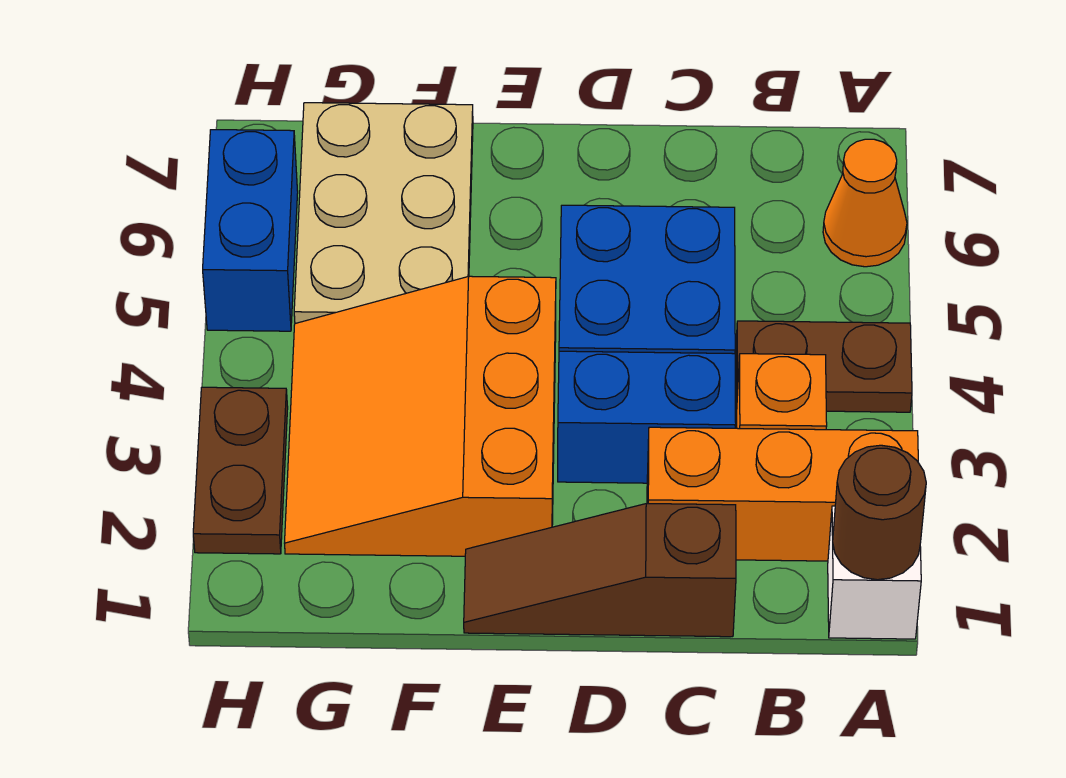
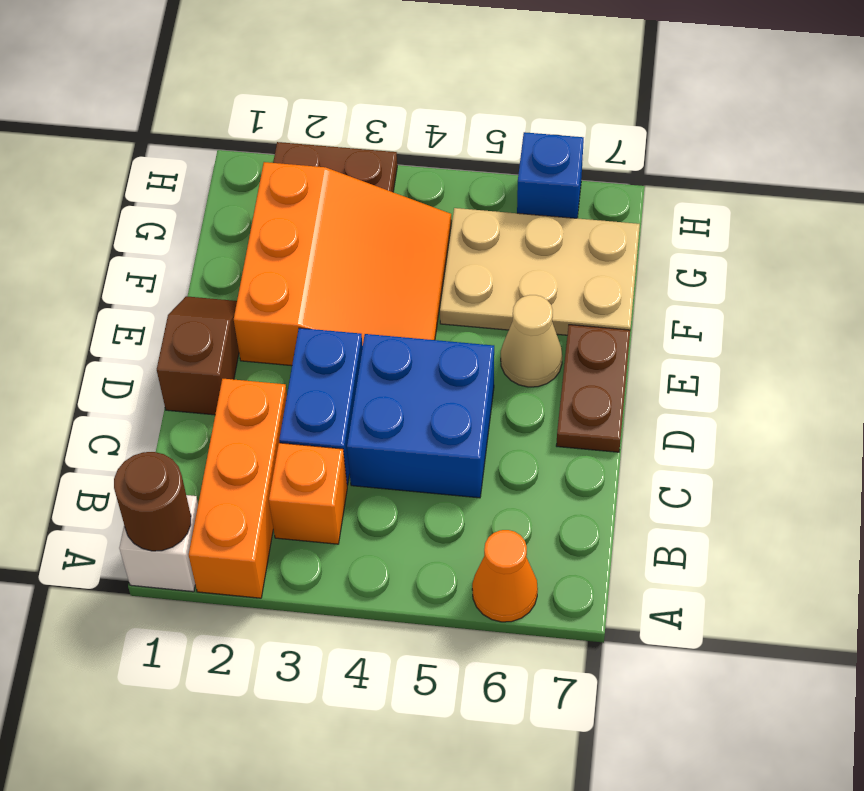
brown plate A4:B4 level 1 -> brown plate D7:E7 level 1
brown slope C1:E1 level 1 top C -> brown slope D1:E1 level 1 top D
orange slope E2:G4 level 1 top E -> orange slope E2:G4 level 1 top 2
none -> tan cone E6 level 1
blue brick H5:H6 level 1 -> blue brick H6 level 1

